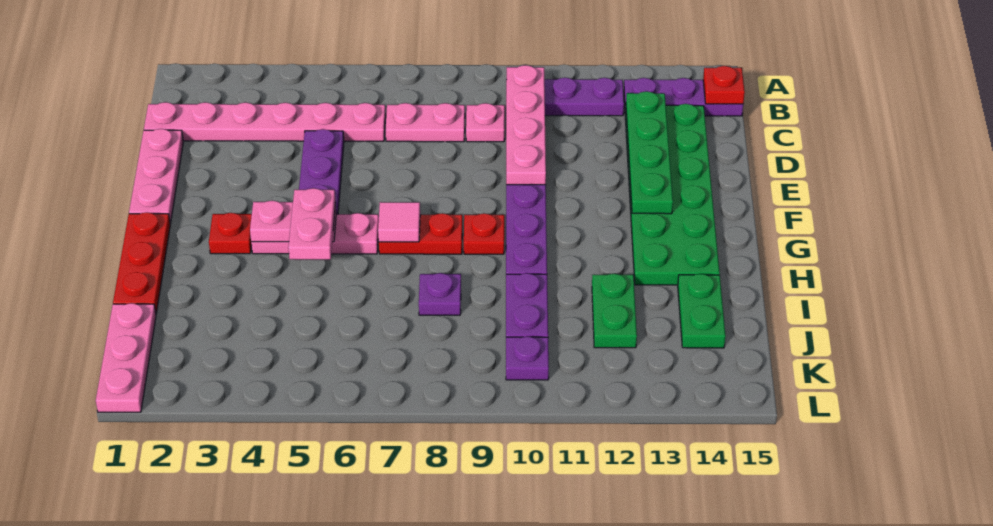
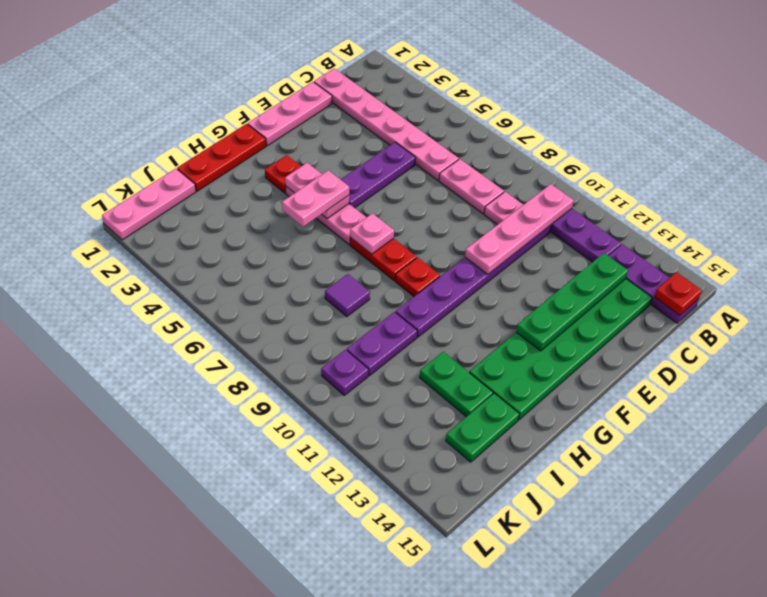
pink tile G7 level 2 -> pink plate G7 level 2
purple plate I8 level 1 -> purple tile I8 level 1
green plate I12:J12 level 1 -> green plate I12:I13 level 1

